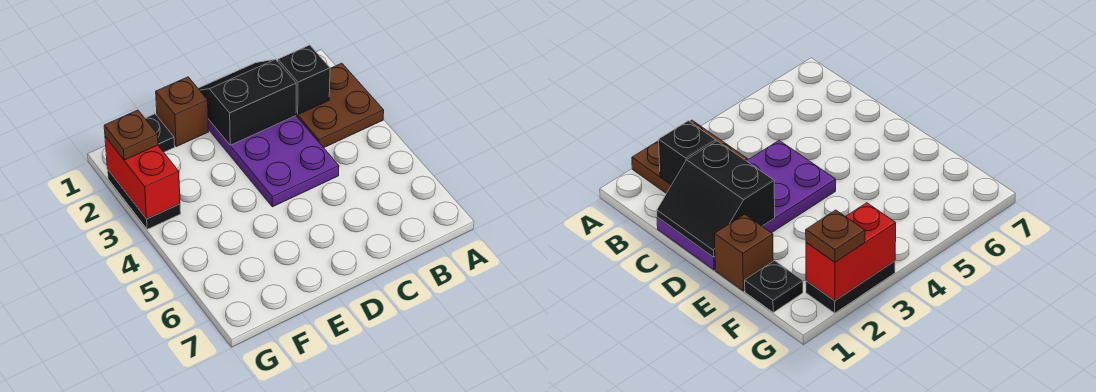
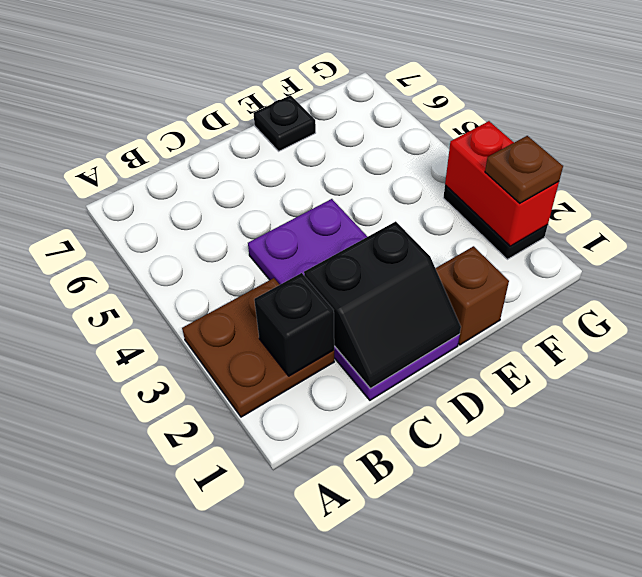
black plate F1 level 1 -> black plate E7 level 1

